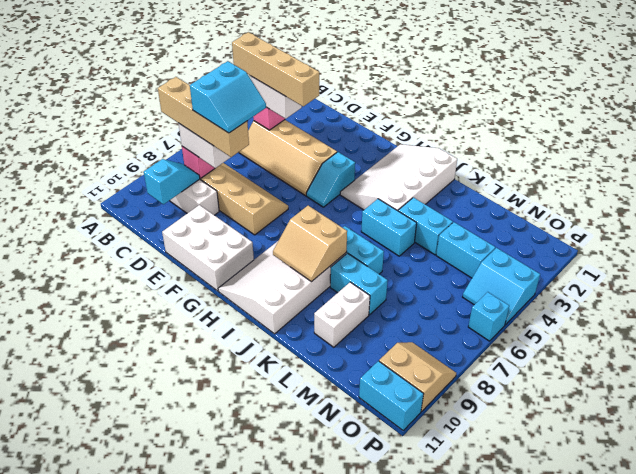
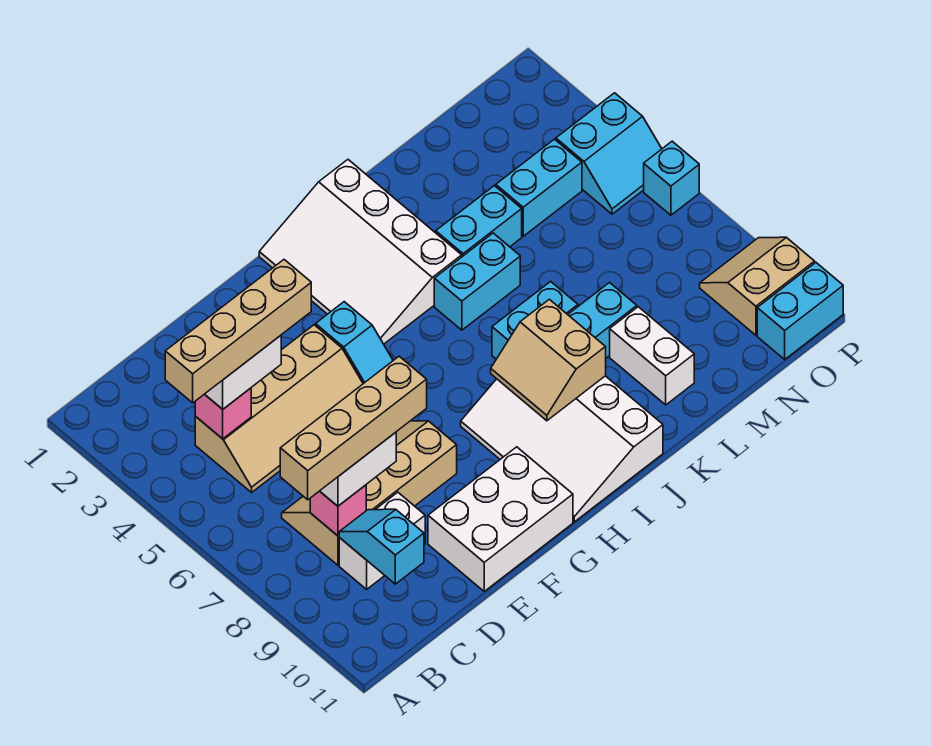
cyan slope D7:E8 level 5 top D -> none
tan slope I8:J9 level 2 top 8 -> tan slope I8:J9 level 2 top J

